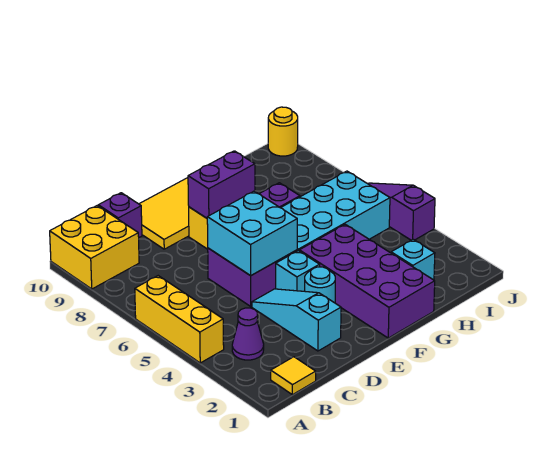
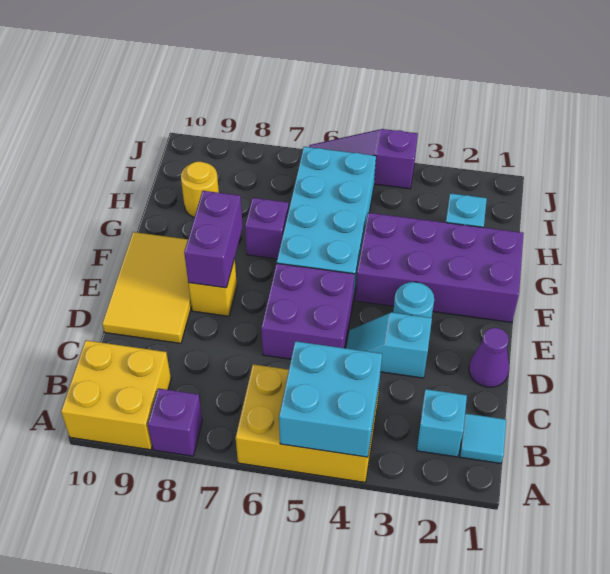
yellow brick A4:A6 level 1 -> yellow brick A4:B6 level 1
yellow tile B1 level 1 -> cyan tile B1 level 1
purple cone B3 level 1 -> purple cone D1 level 1
purple brick C10 level 1 -> purple brick A8 level 1
cyan slope D2:D4 level 1 top 2 -> cyan slope D3:D4 level 1 top 3
cyan brick D5:E6 level 2 -> cyan brick A4:B5 level 2
cyan brick E4 level 1 -> cyan brick B2 level 1
yellow round brick J10 level 1 -> yellow round brick H9 level 1

